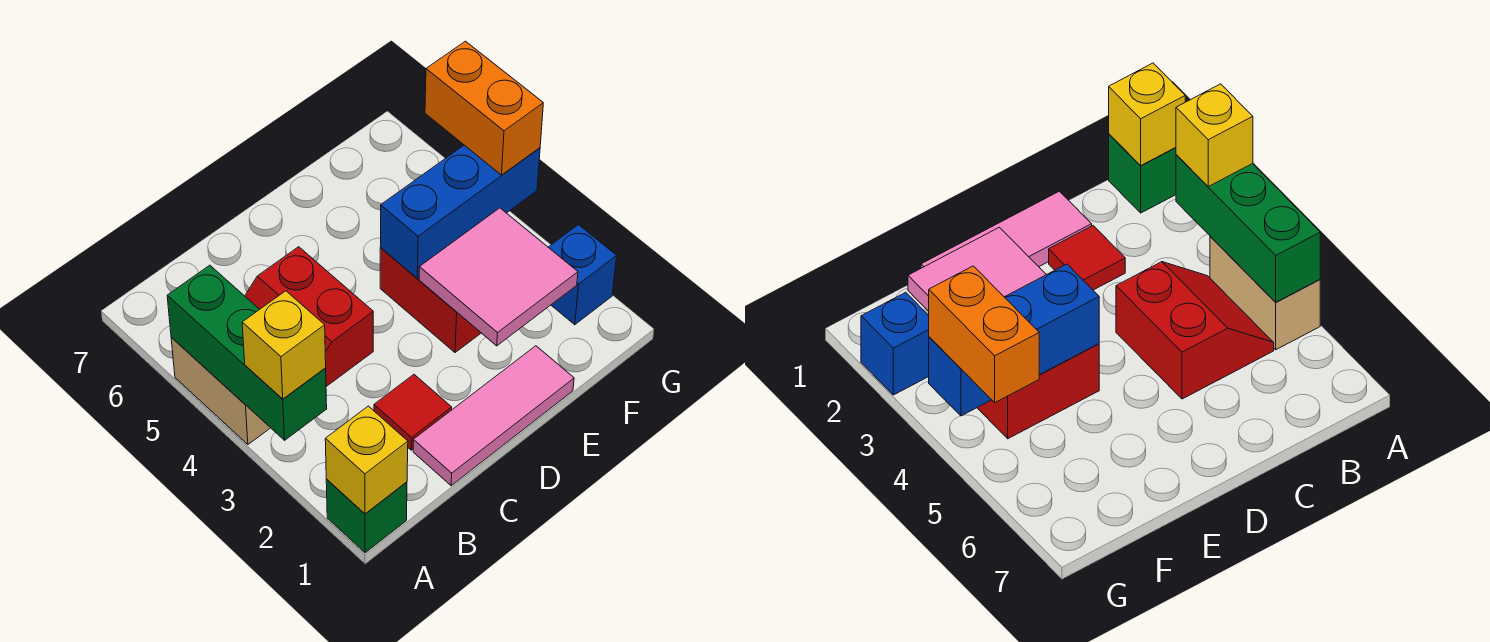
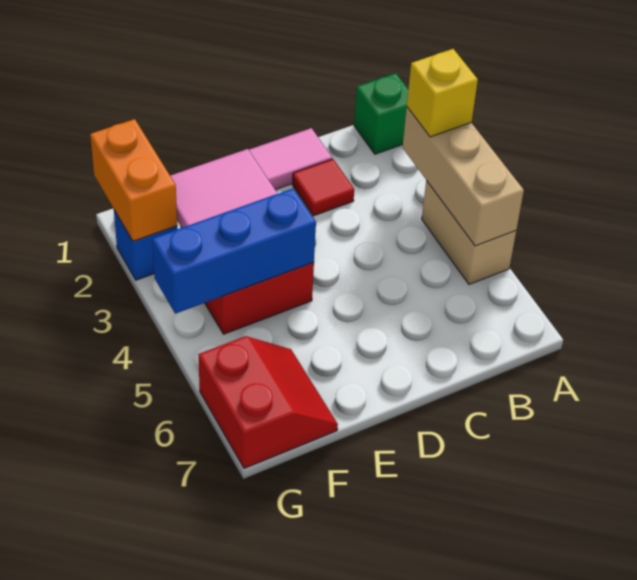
yellow brick A1 level 2 -> none
green brick A3:A5 level 2 -> tan brick A3:A5 level 2
red slope B4:C5 level 1 top C -> red slope F6:G7 level 1 top G
orange brick G4:G5 level 3 -> orange brick G1:G2 level 2

